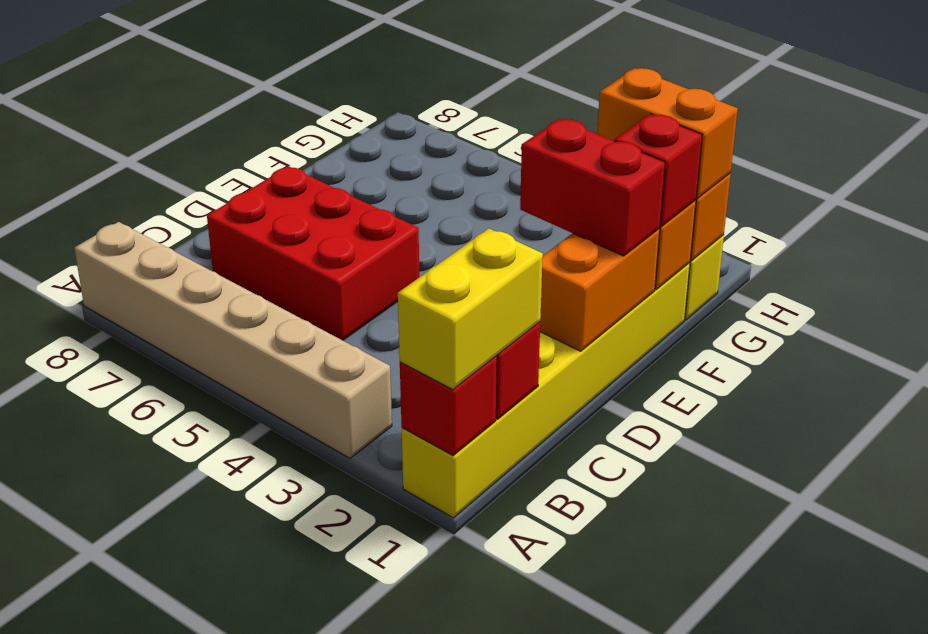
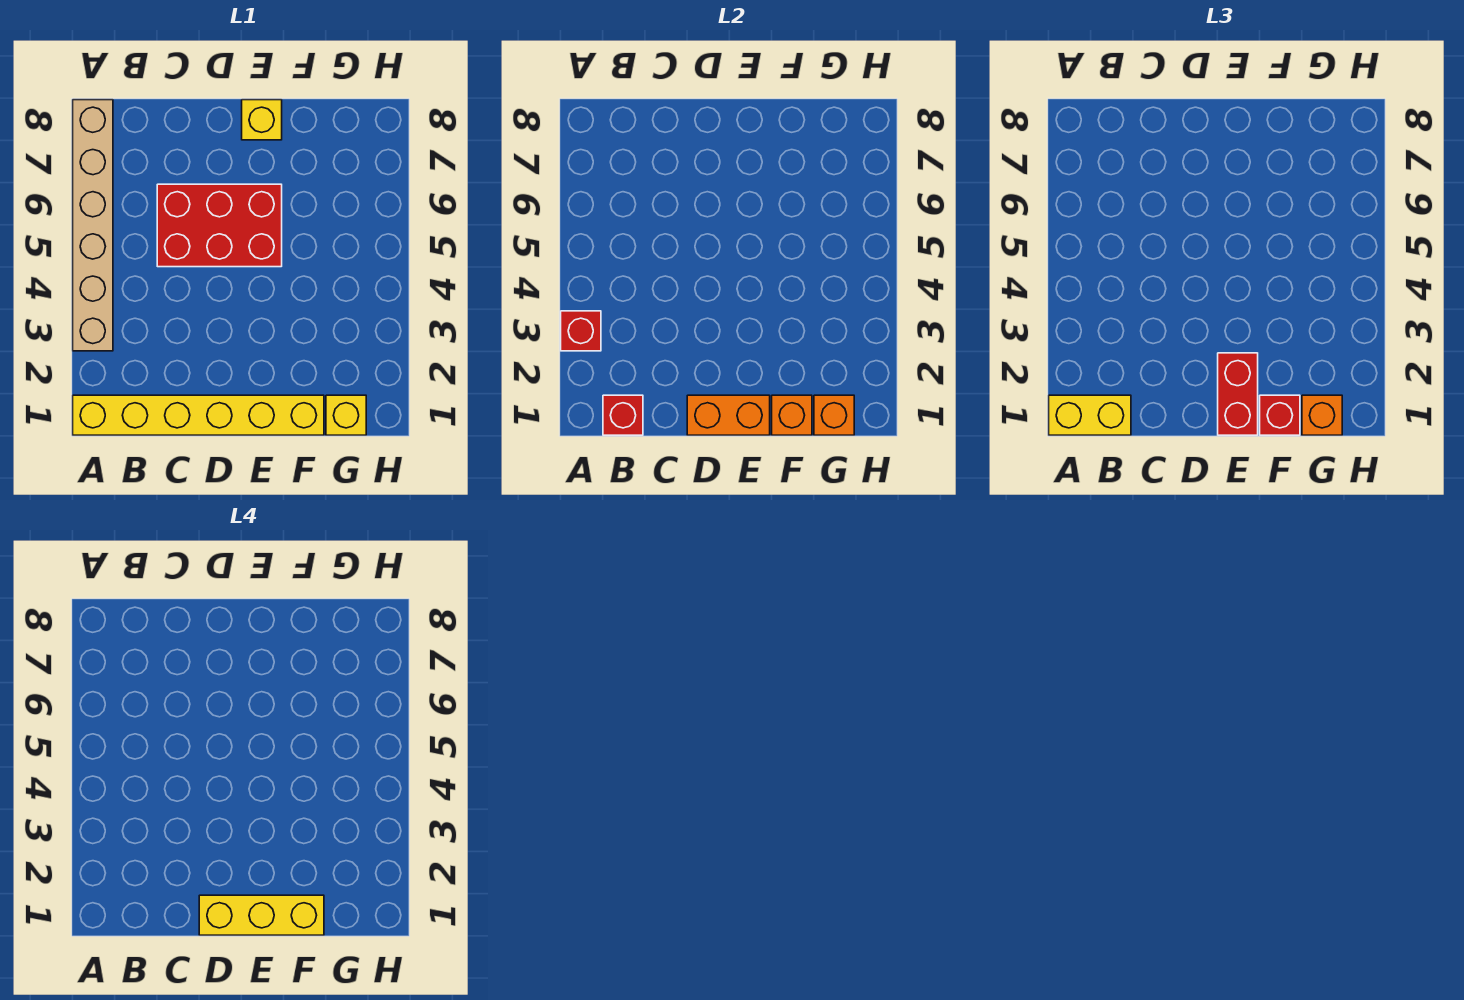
red brick A1 level 2 -> red brick A3 level 2
red brick C5:D7 level 1 -> red brick C5:E6 level 1
none -> yellow brick D1:F1 level 4
none -> yellow brick E8 level 1
orange brick G1:G2 level 3 -> orange brick G1 level 3

